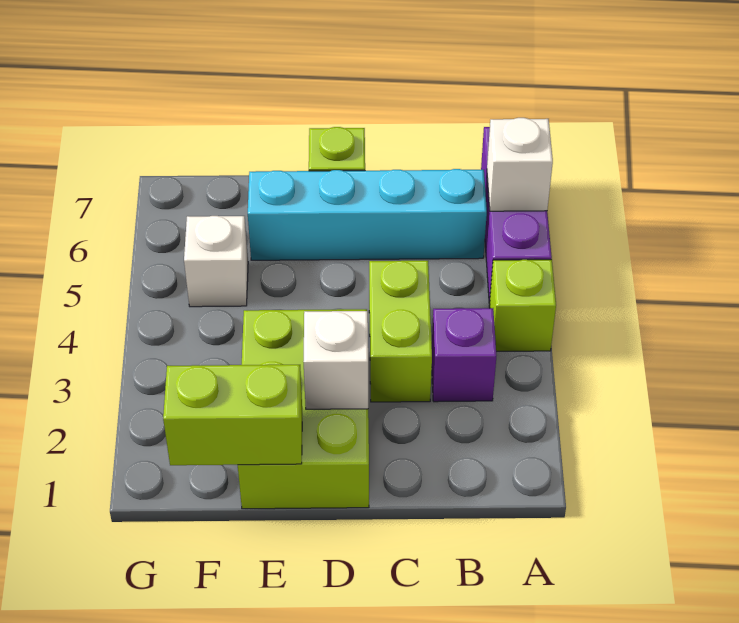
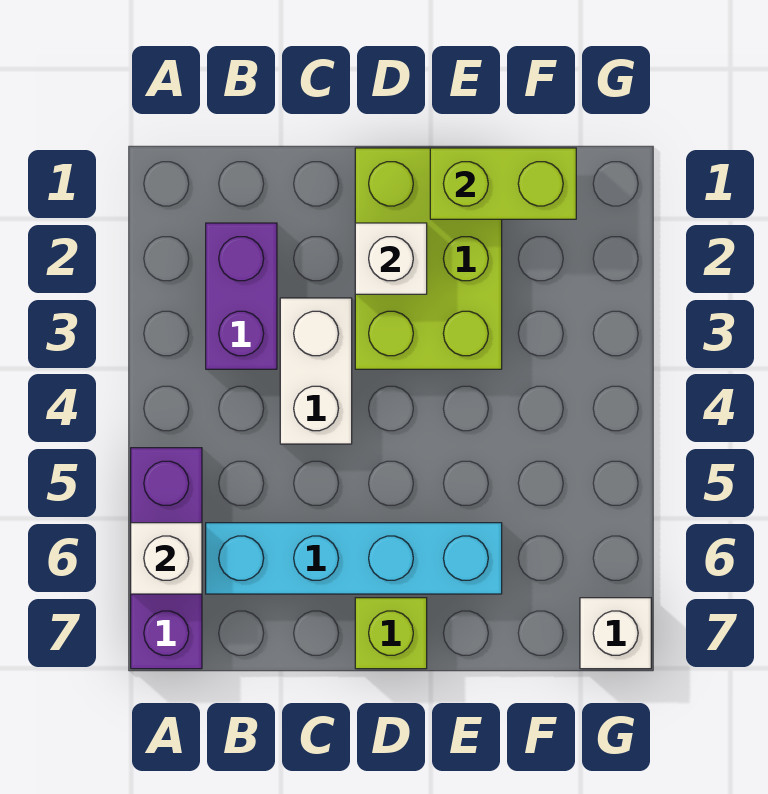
lime brick A4 level 1 -> none
purple brick B3 level 1 -> purple brick B2:B3 level 1
lime brick C3:C4 level 1 -> white brick C3:C4 level 1
white brick F5 level 1 -> white brick G7 level 1

